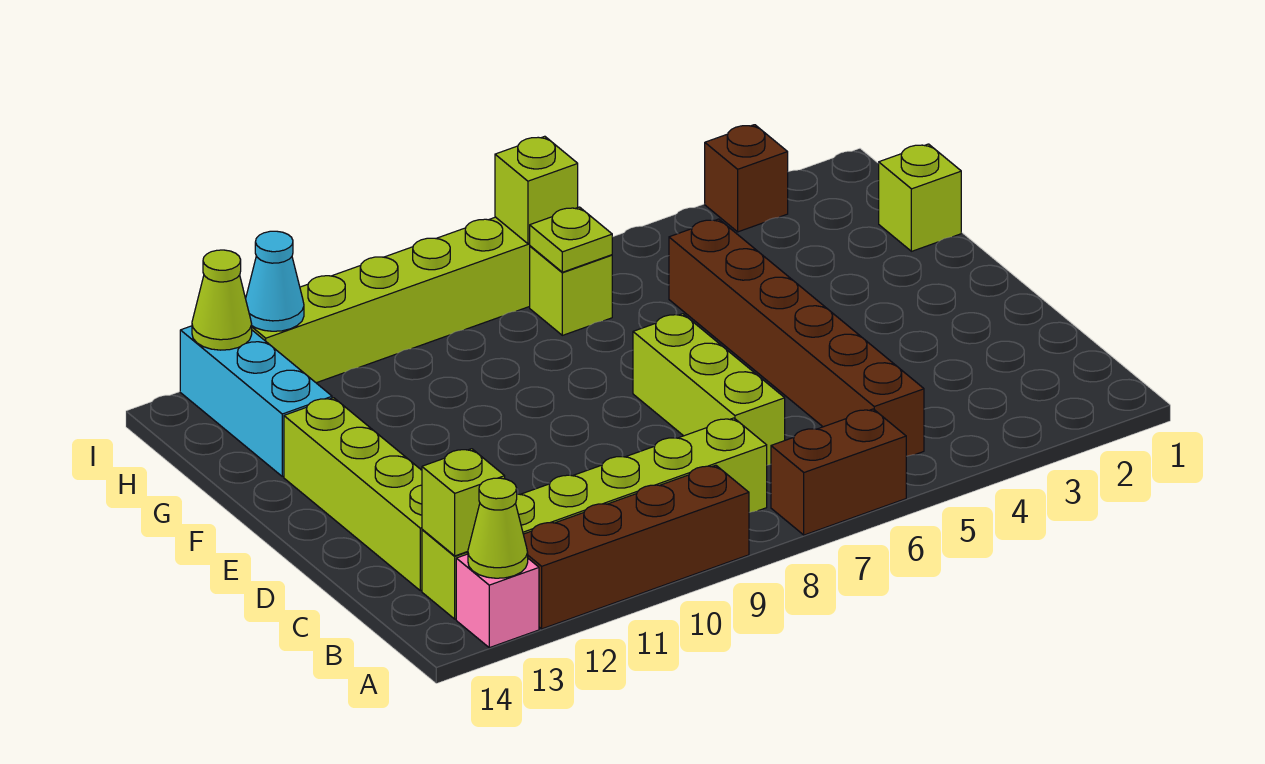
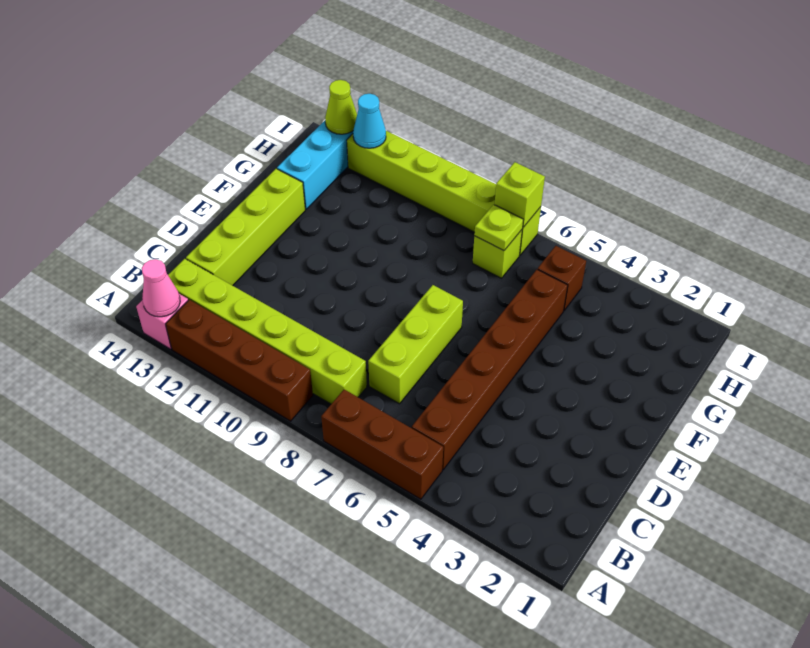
brown brick A6:A7 level 1 -> brown brick A5:A7 level 1
lime cone A13 level 2 -> pink cone A13 level 2
lime brick B13 level 2 -> none
lime brick G1 level 1 -> none
brown brick I3 level 1 -> brown brick H5 level 1

